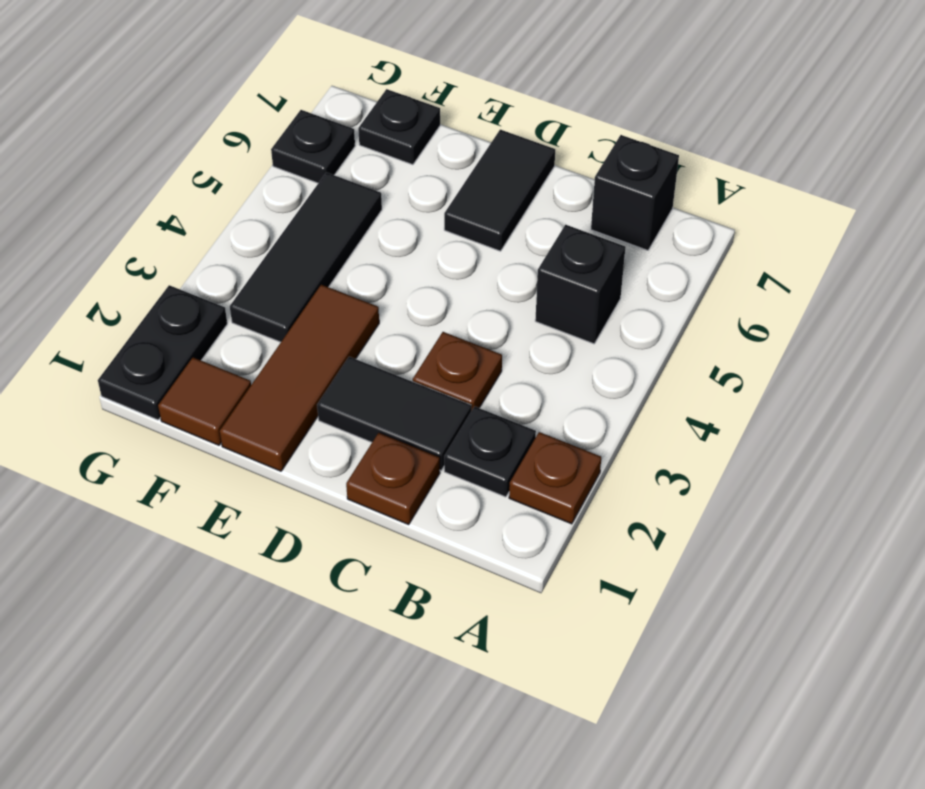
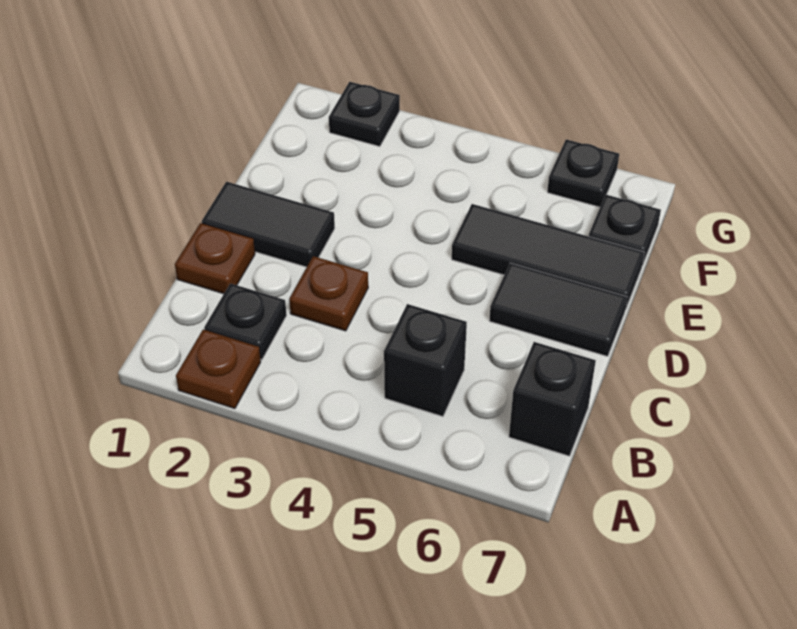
black tile C2:D2 level 1 -> black tile D1:D2 level 1
brown tile E1:E3 level 1 -> none
brown tile F1 level 1 -> none
black tile F3:F5 level 1 -> black tile E5:E7 level 1
black plate G1:G2 level 1 -> black plate G2 level 1

